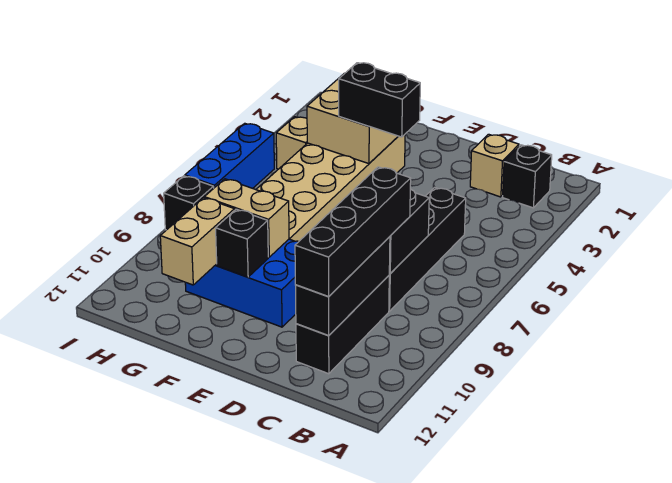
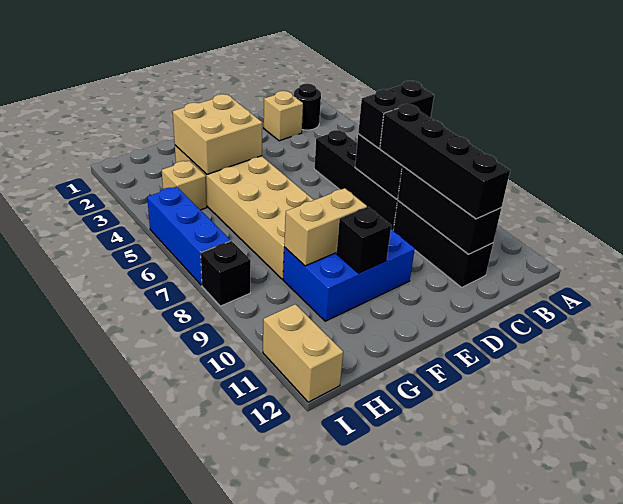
black brick B2 level 1 -> black round brick B2 level 1
black brick E4:F4 level 3 -> black brick B7:C7 level 3
tan brick G10:G11 level 2 -> tan brick I11:I12 level 1

